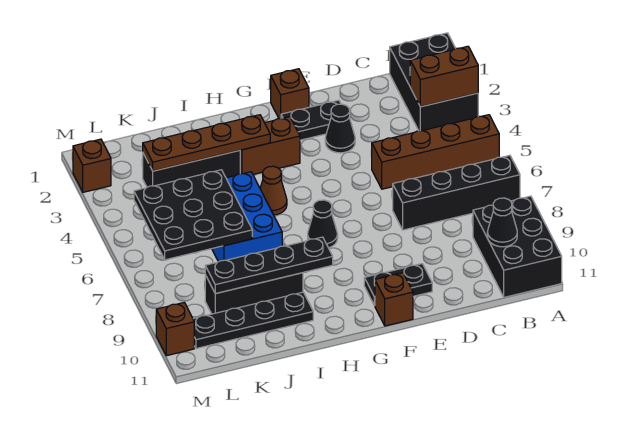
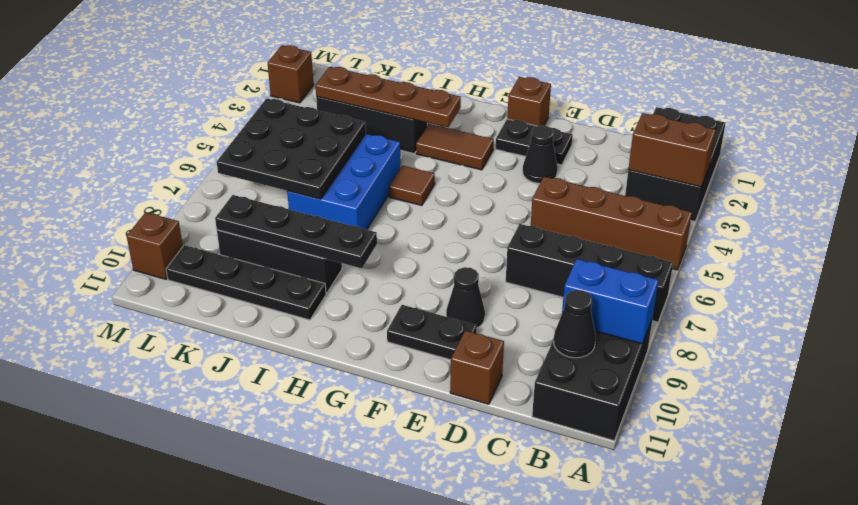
none -> blue brick A9:B9 level 2
brown brick F11 level 1 -> brown brick D11 level 1
brown brick G3:H3 level 1 -> brown tile G3:H3 level 1
black cone G7 level 1 -> black cone E9 level 1
brown cone H5 level 1 -> brown tile H5 level 1

